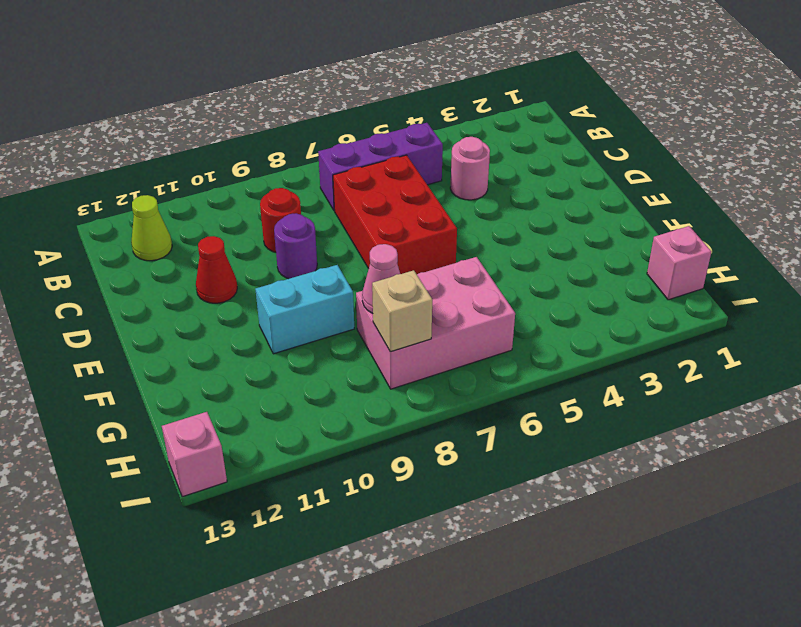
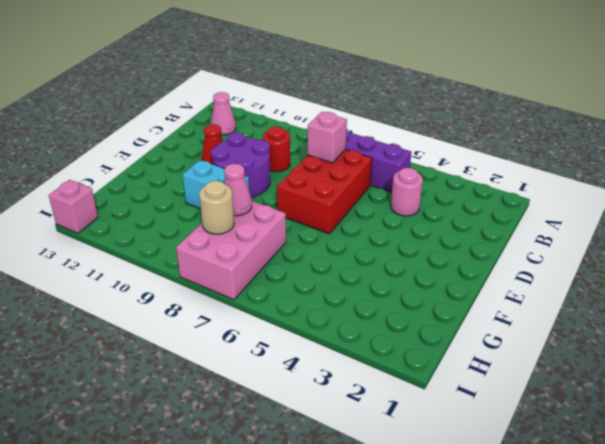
lime cone B12 level 1 -> pink cone B12 level 1
purple round brick D9 level 1 -> purple round brick D9:E10 level 1
pink brick G6:H8 level 1 -> pink brick G7:I8 level 1
pink brick H1 level 1 -> pink brick C7 level 2
tan brick H8 level 2 -> tan round brick H8 level 2

